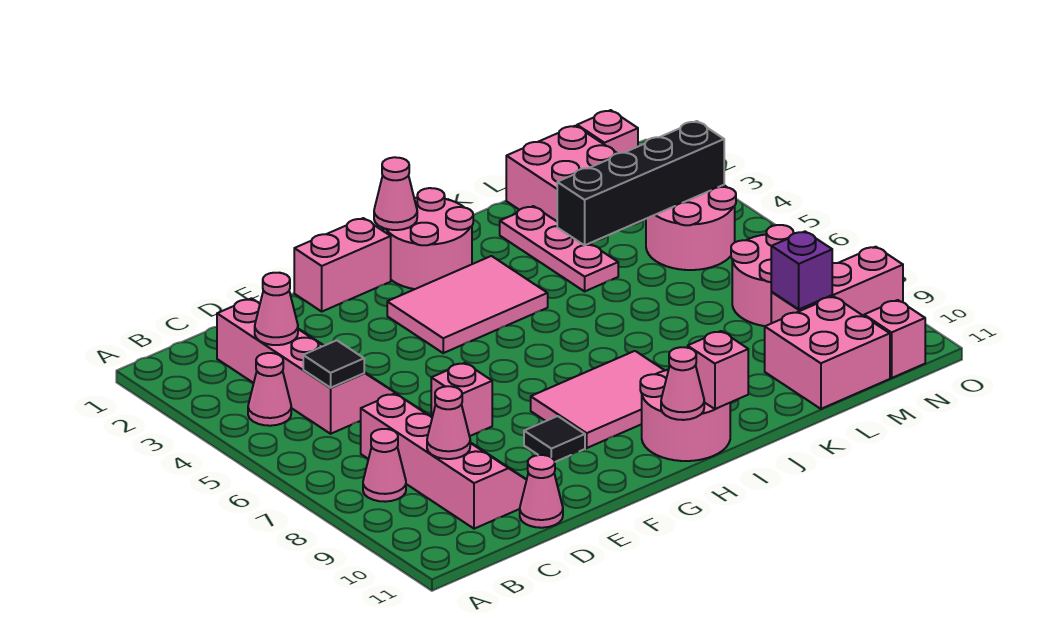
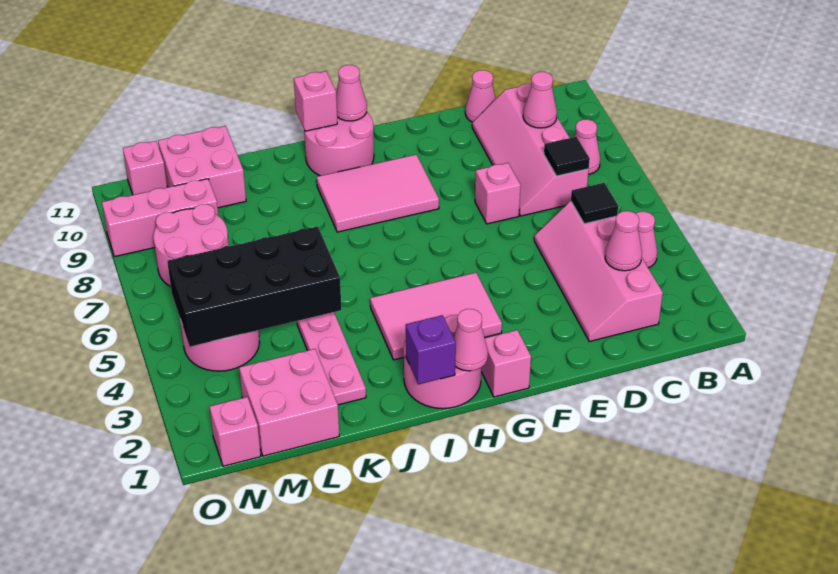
pink brick F1:G1 level 1 -> pink brick G1 level 1
black tile F9 level 1 -> black tile C7 level 2
black brick K4:N4 level 2 -> black brick K4:N5 level 2
purple brick M9 level 2 -> purple brick I1 level 2

